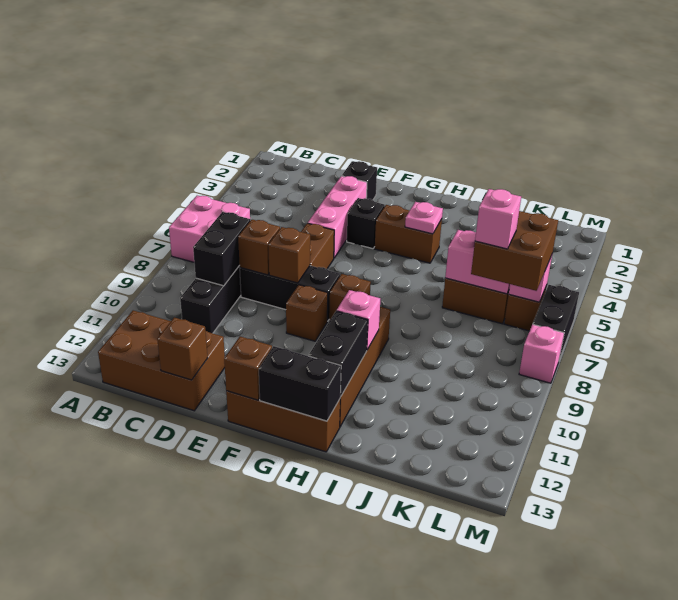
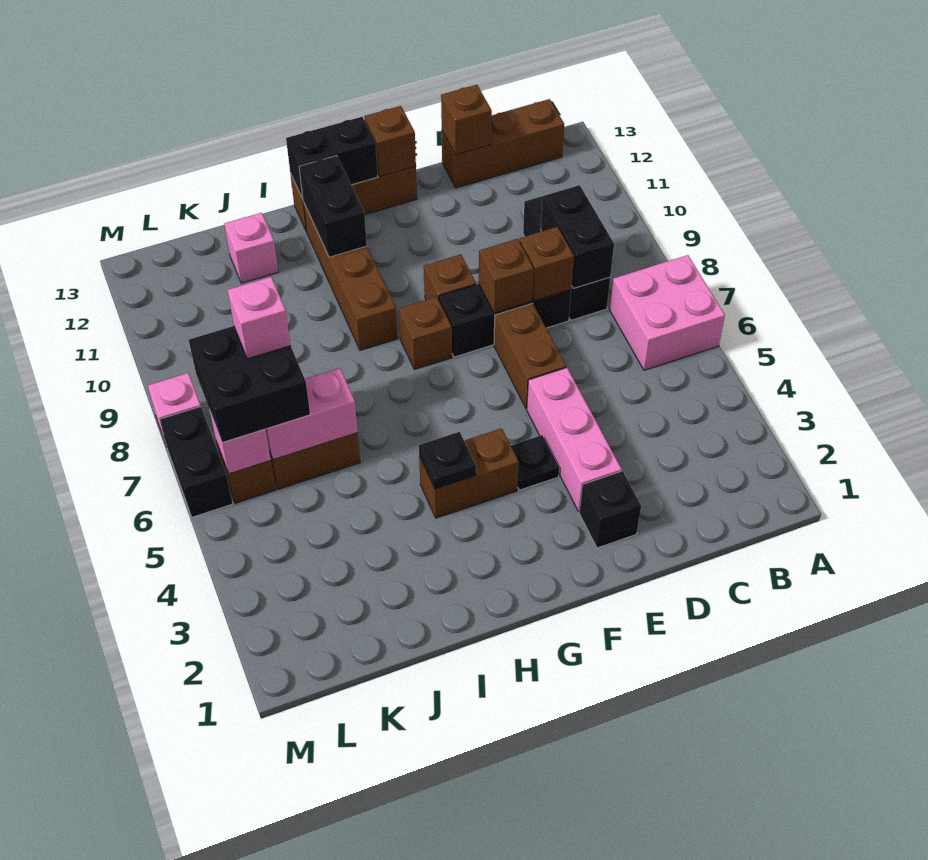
brown brick B12:D13 level 1 -> brown brick B13:D13 level 1
black brick F4 level 1 -> black plate F4 level 1
pink plate H4 level 2 -> black plate H4 level 2
pink brick H10 level 2 -> pink brick J12 level 1
brown brick K6:L7 level 3 -> black brick K6:L7 level 3

